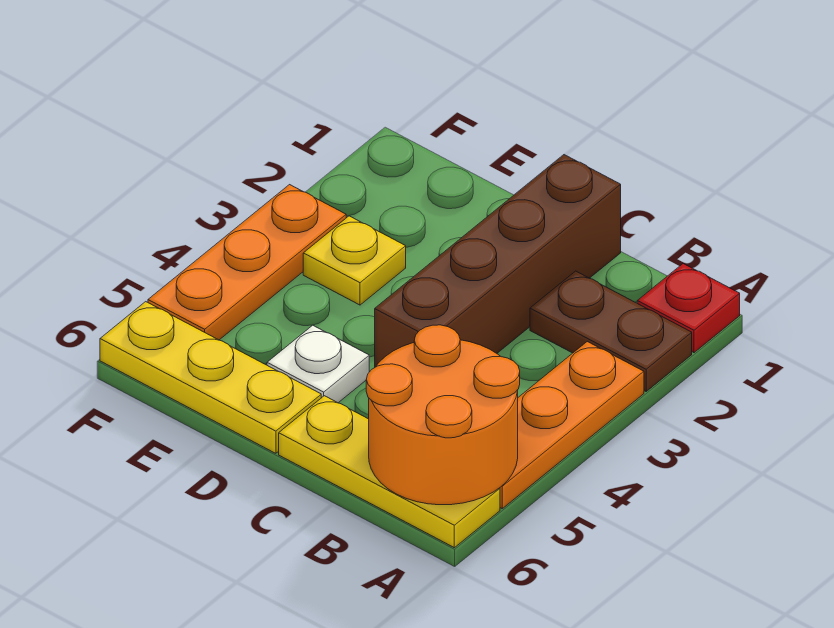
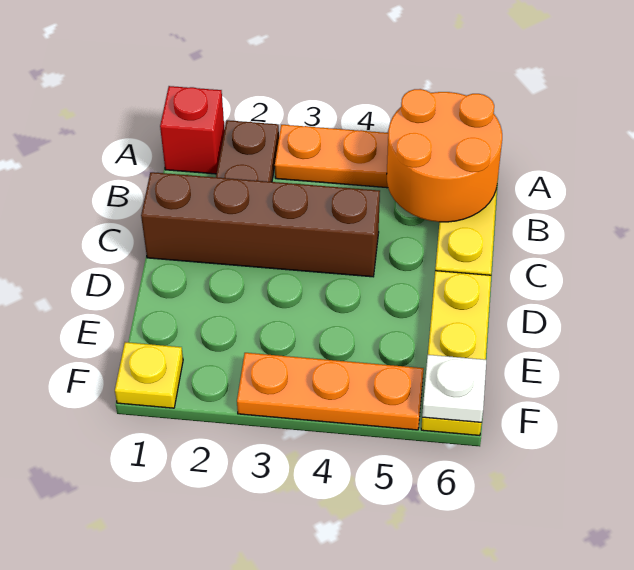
red plate A1 level 1 -> red brick A1 level 1
white plate D5 level 1 -> white plate F6 level 2
yellow plate E3 level 1 -> yellow plate F1 level 1

